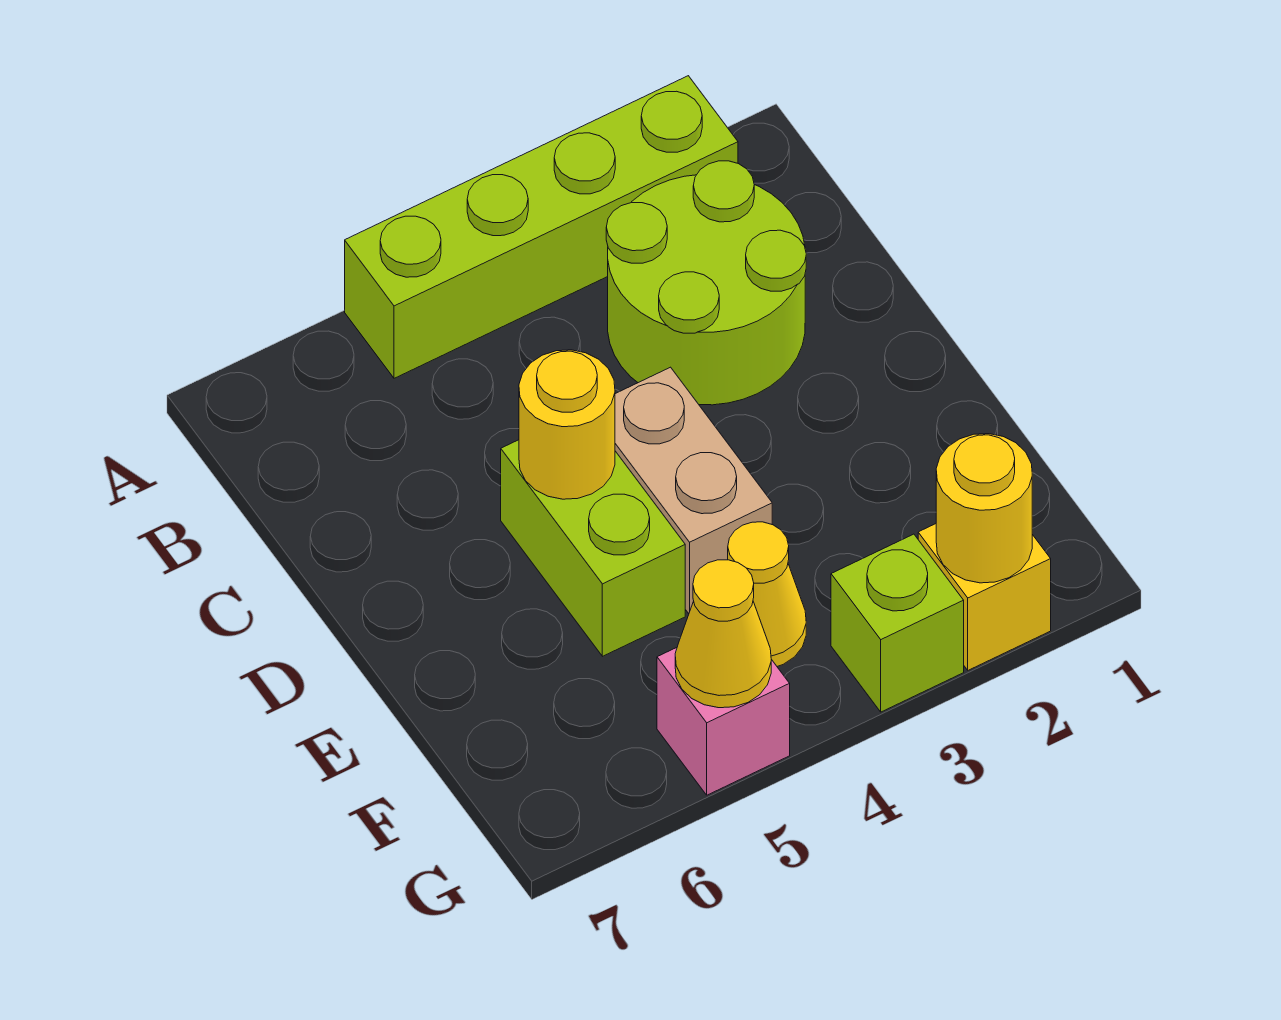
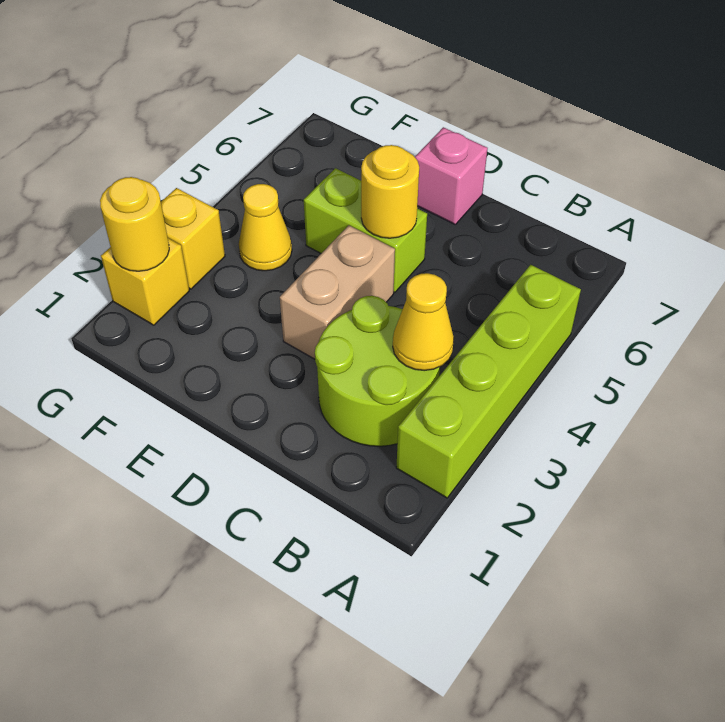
tan brick D4:E4 level 1 -> tan brick D3:D4 level 1
lime brick G3 level 1 -> yellow brick G3 level 1
pink brick G5 level 1 -> pink brick D7 level 1
yellow cone G5 level 2 -> yellow cone B3 level 2

